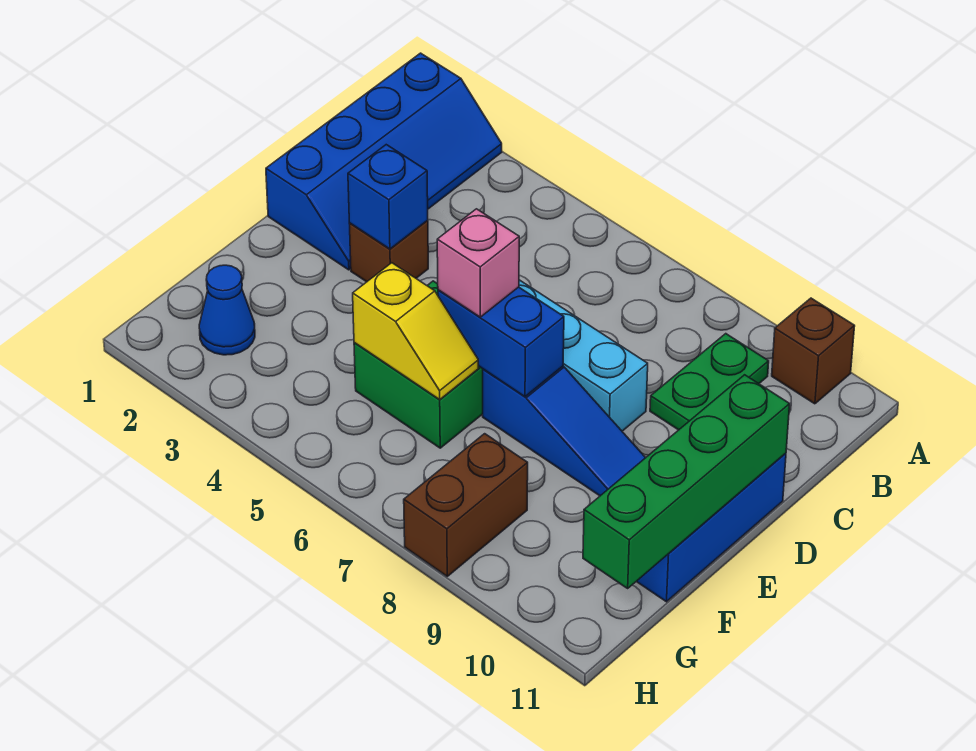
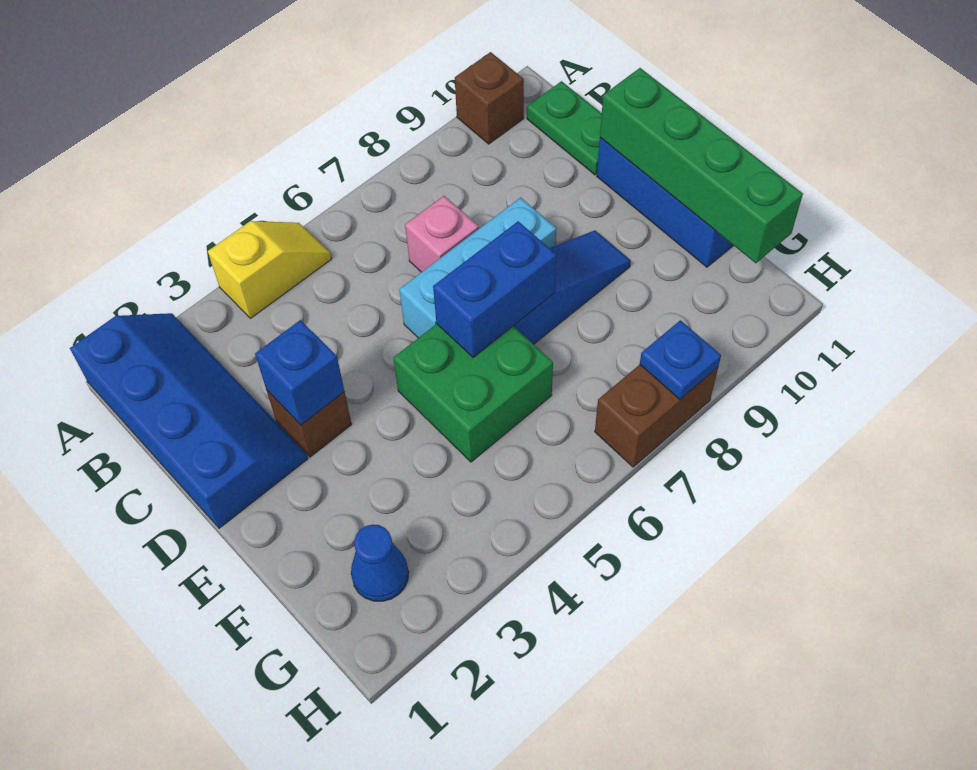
green plate B9:C9 level 1 -> green plate B11:C11 level 1
pink brick E6 level 3 -> pink brick C7 level 1
yellow slope F5:F6 level 2 top 5 -> yellow slope A4:A5 level 1 top 4
brown brick G8:H8 level 1 -> brown brick H7:H8 level 1
none -> blue plate H8 level 2

